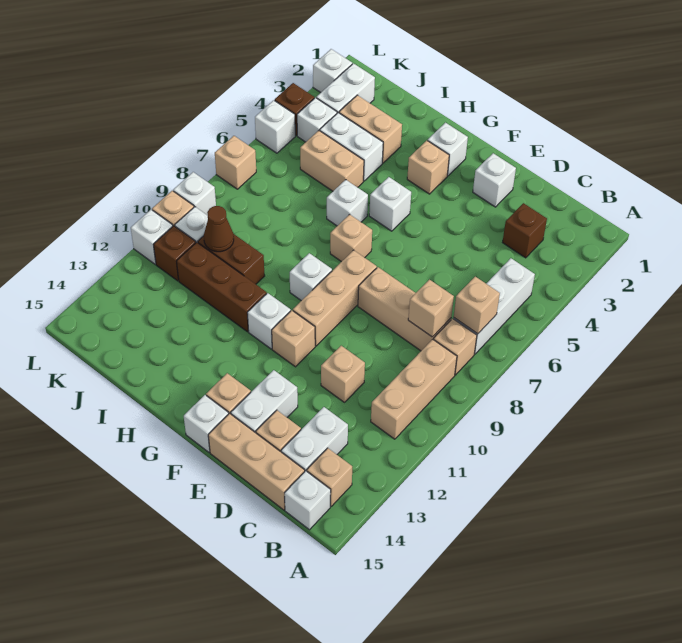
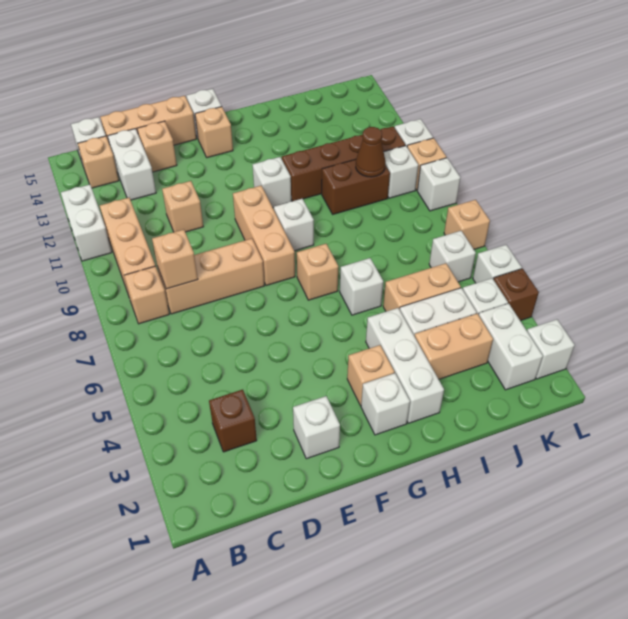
white brick B5:B7 level 1 -> white brick H2:H4 level 1
tan brick B7 level 2 -> none
white brick E13:E14 level 1 -> white brick A11:A12 level 1
tan brick F11 level 1 -> none
white brick G5 level 1 -> white brick K6 level 1

